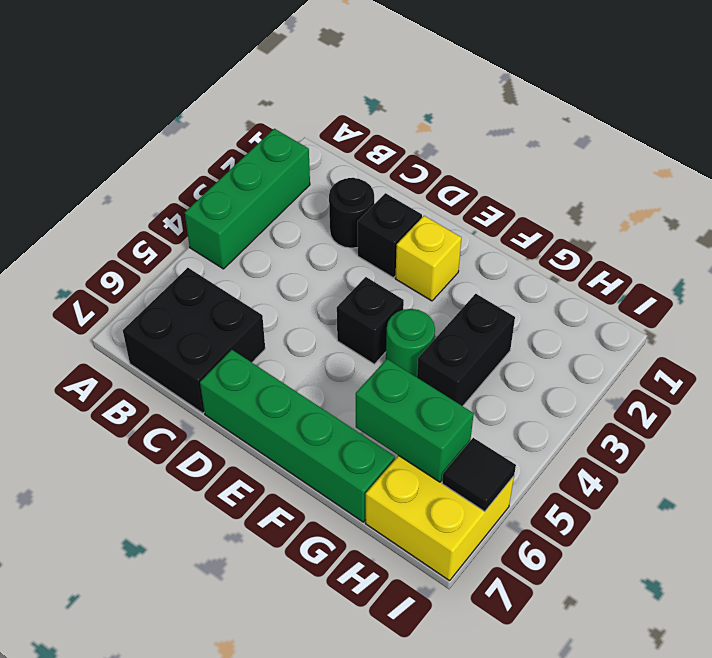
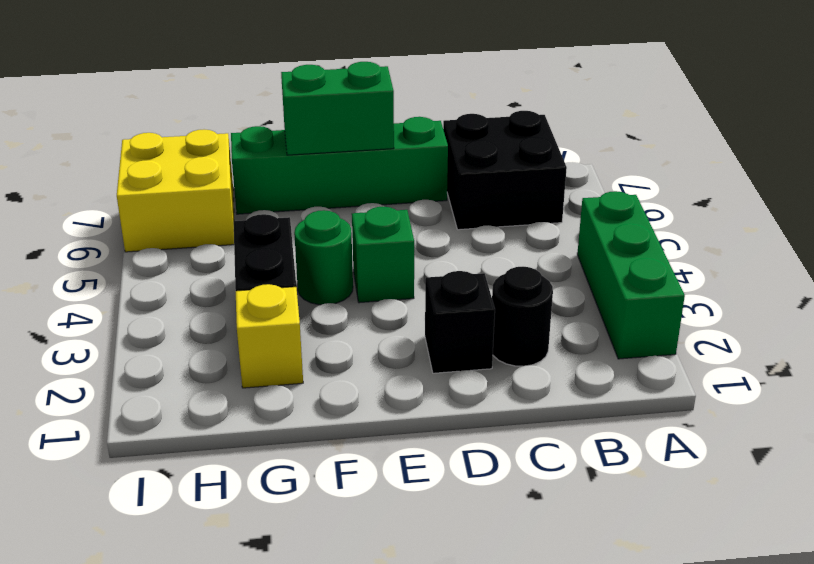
yellow brick E2 level 1 -> yellow brick G2 level 1
black brick E4 level 1 -> green brick E4 level 1
green brick G6:H6 level 2 -> green brick E7:F7 level 2
black tile I6 level 2 -> none

